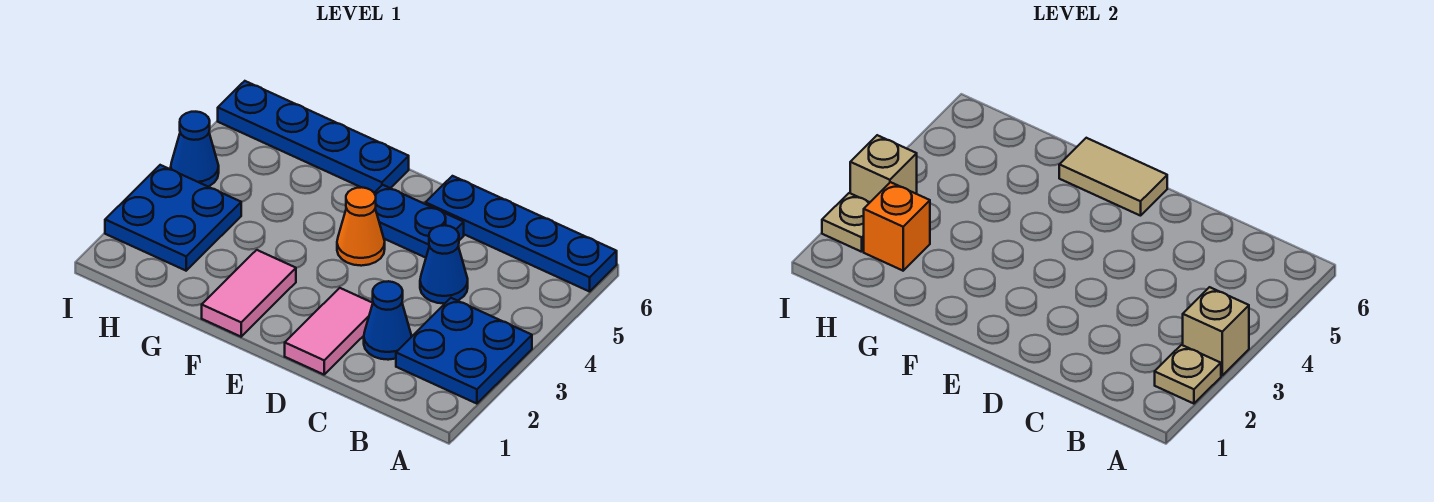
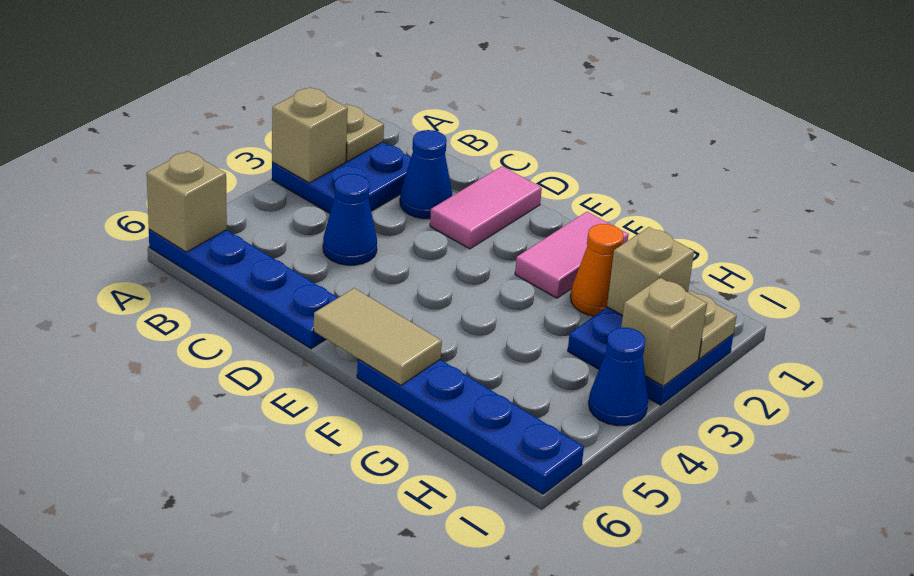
none -> tan brick A6 level 2
blue plate D5:E5 level 1 -> none
orange cone E4 level 1 -> orange cone G2 level 1
orange brick H2 level 2 -> tan brick H2 level 2

